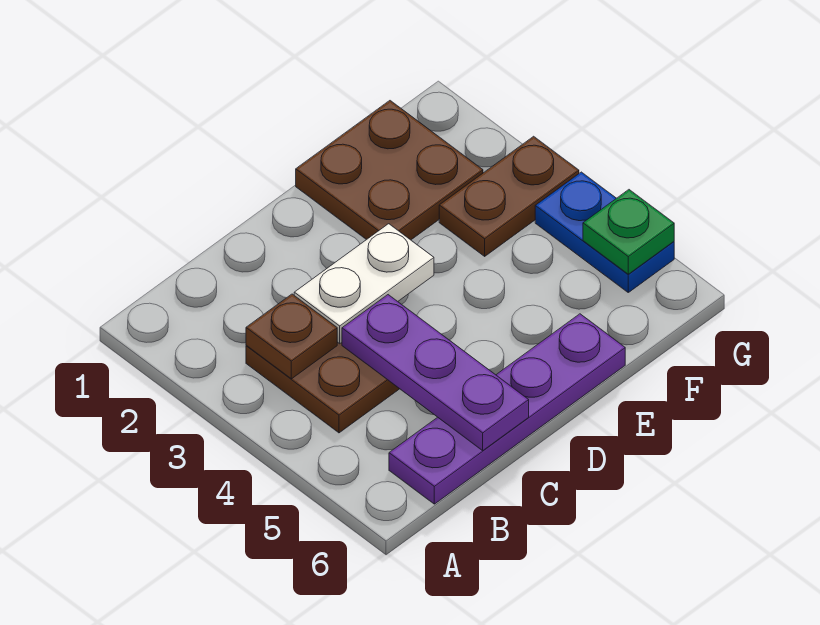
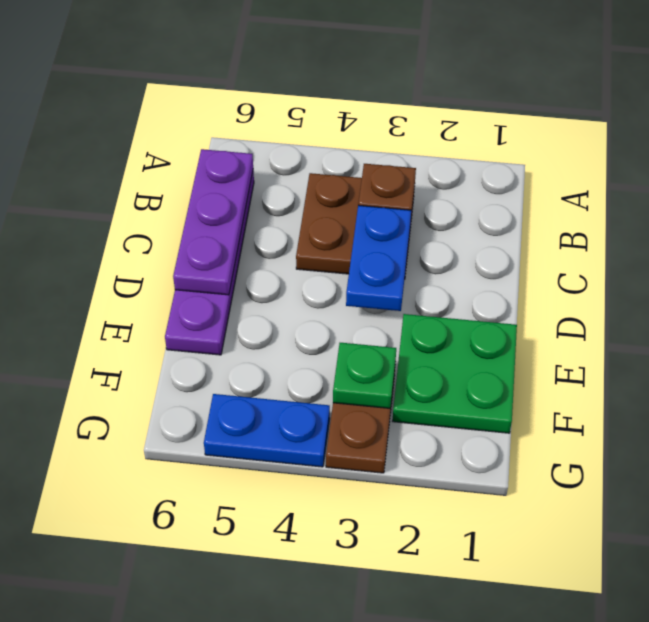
white plate C3:D3 level 2 -> blue plate C3:D3 level 2
purple plate C4:C6 level 2 -> purple plate B6:D6 level 2
brown plate E1:F2 level 1 -> green plate E1:F2 level 1
green plate G5 level 2 -> green plate F3 level 2

